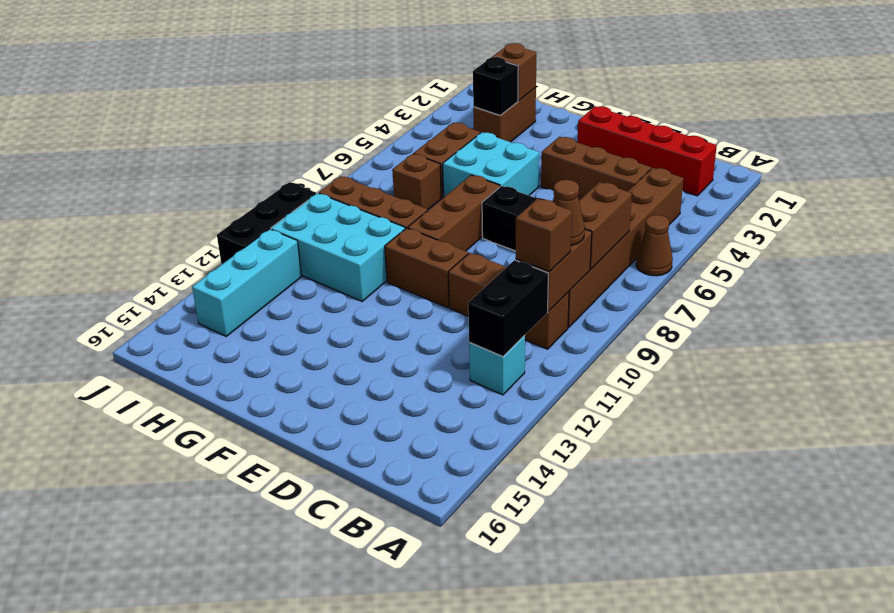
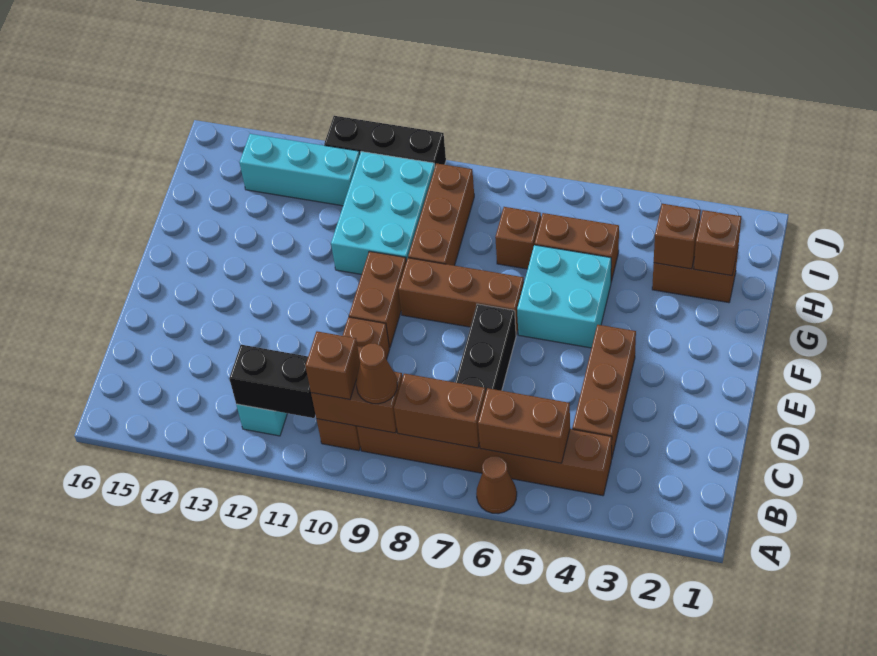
red brick B2:E2 level 1 -> none
none -> brown brick B5:B6 level 2
black brick H3 level 2 -> brown brick H3 level 2

